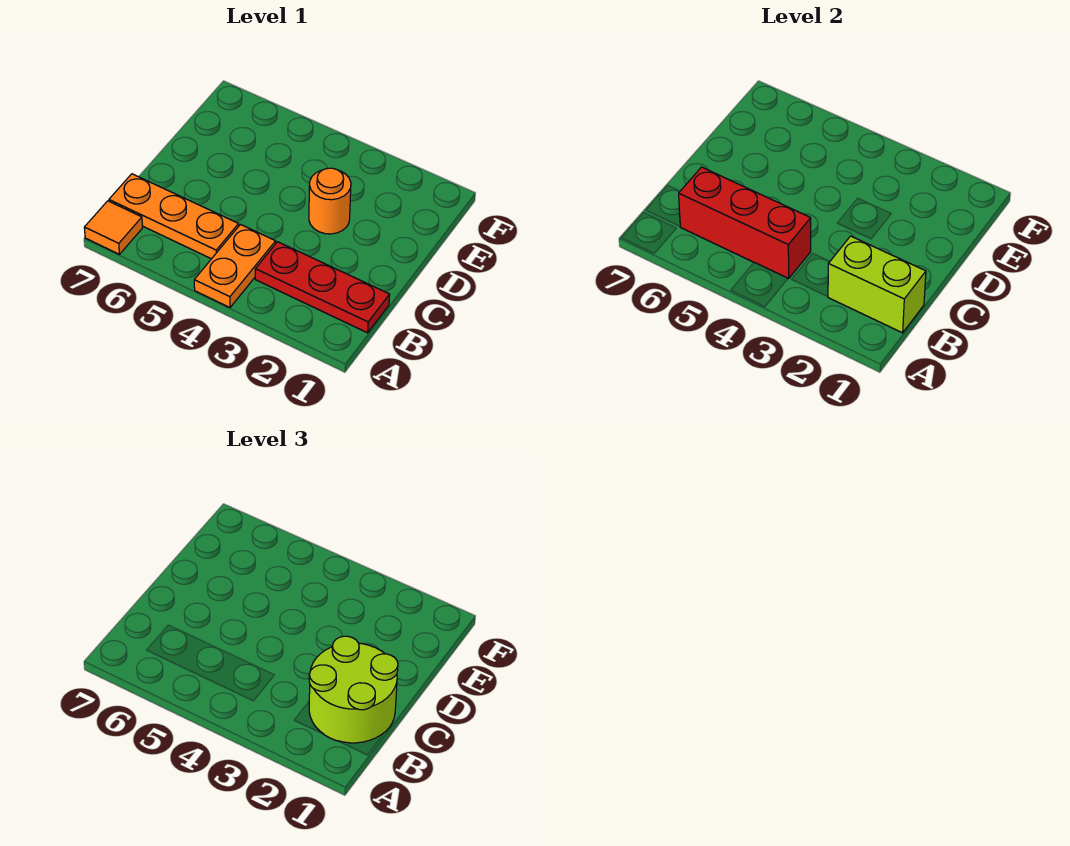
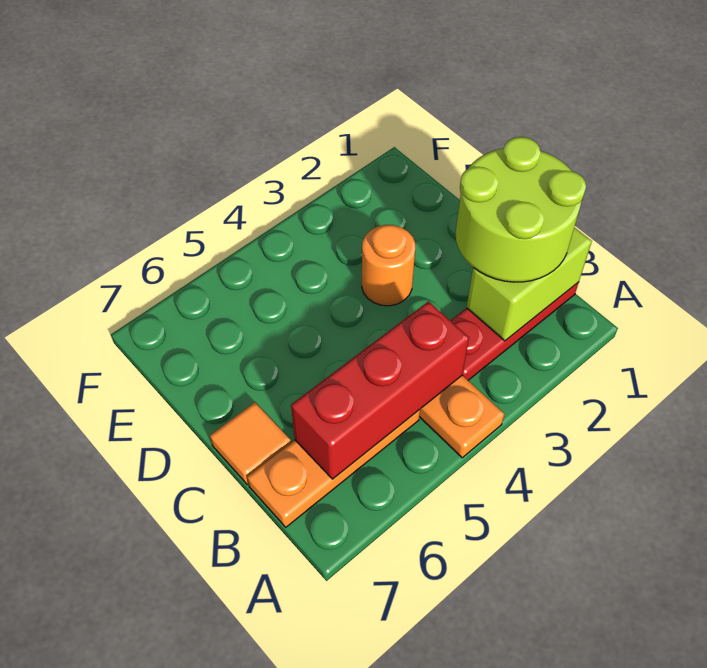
orange tile A7 level 1 -> orange tile C7 level 1

